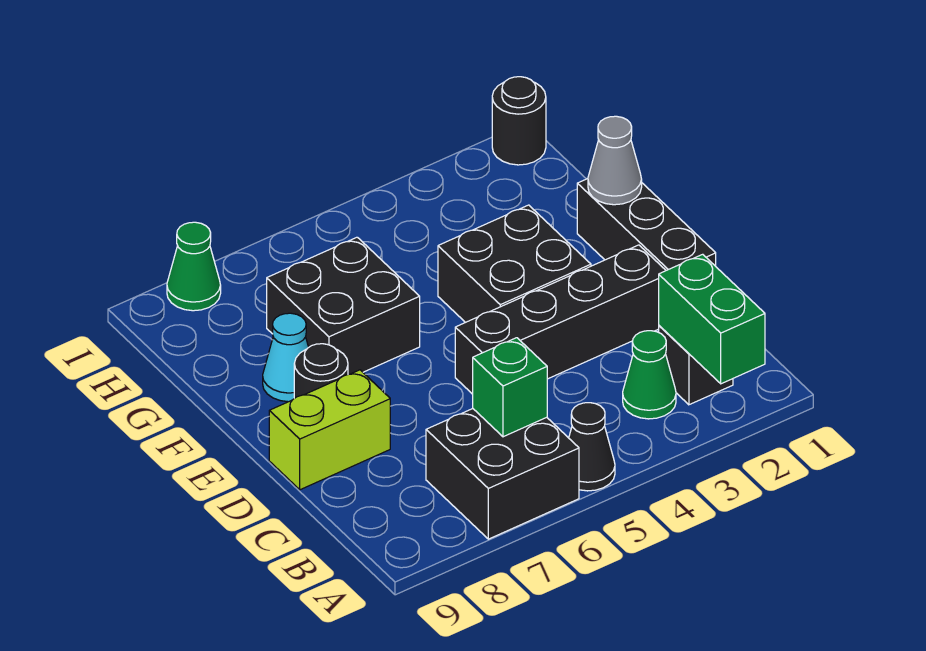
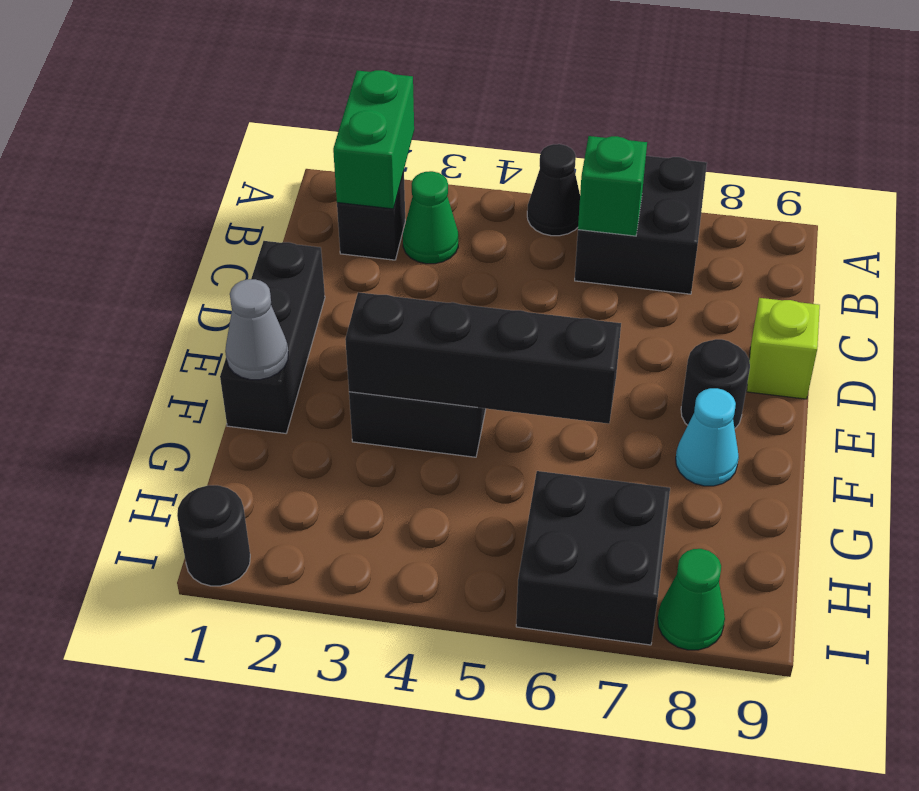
black brick D2:D5 level 1 -> black brick F3:F6 level 2
lime brick D8:D9 level 1 -> lime brick D9 level 1
black brick F6:G7 level 1 -> black brick H6:I7 level 1

